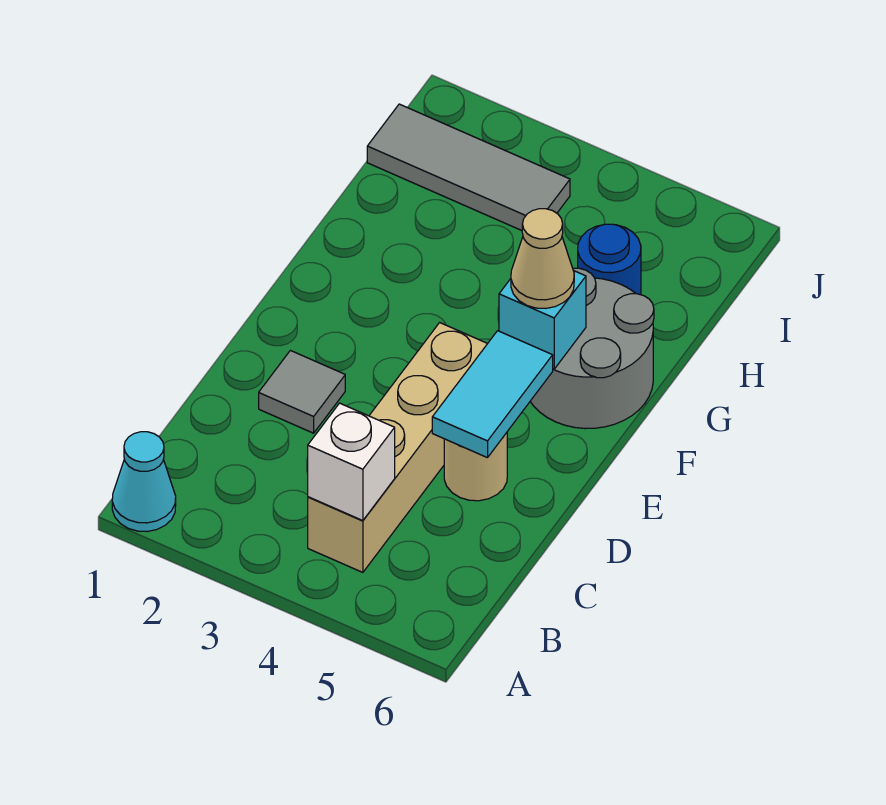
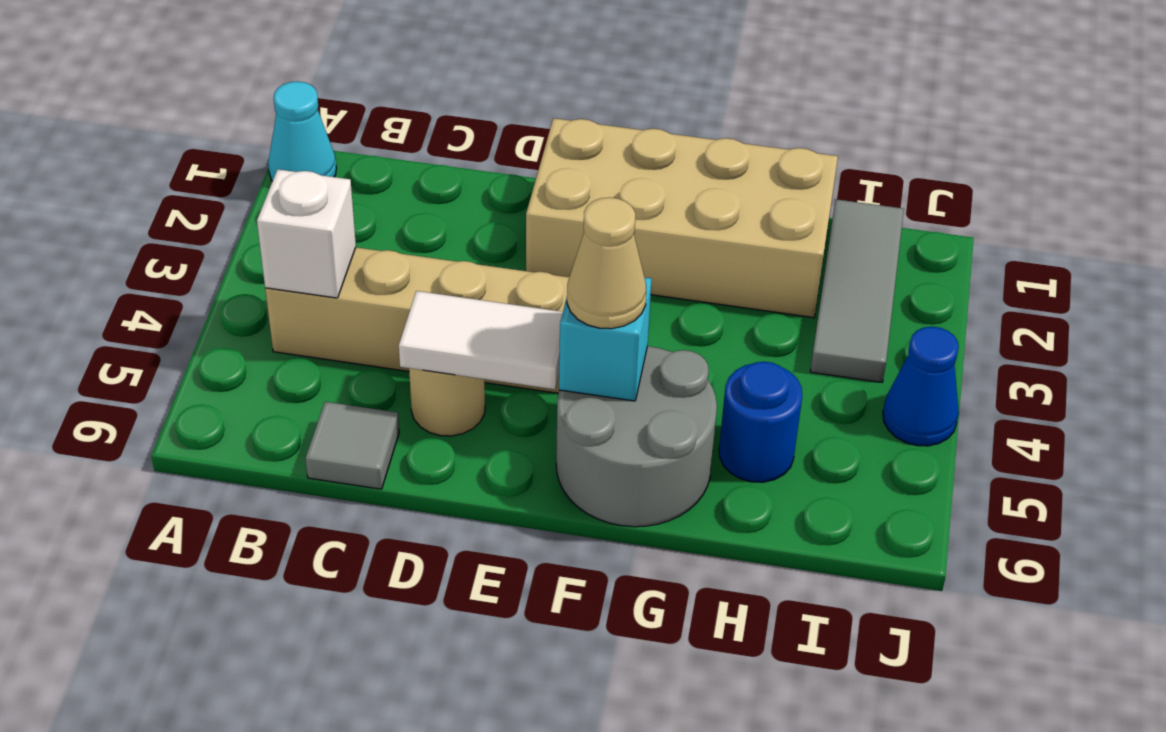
grey tile D2 level 1 -> grey tile C6 level 1
cyan tile D5:E5 level 2 -> white tile D5:E5 level 2
none -> tan brick E1:H2 level 1
none -> blue cone J4 level 1

